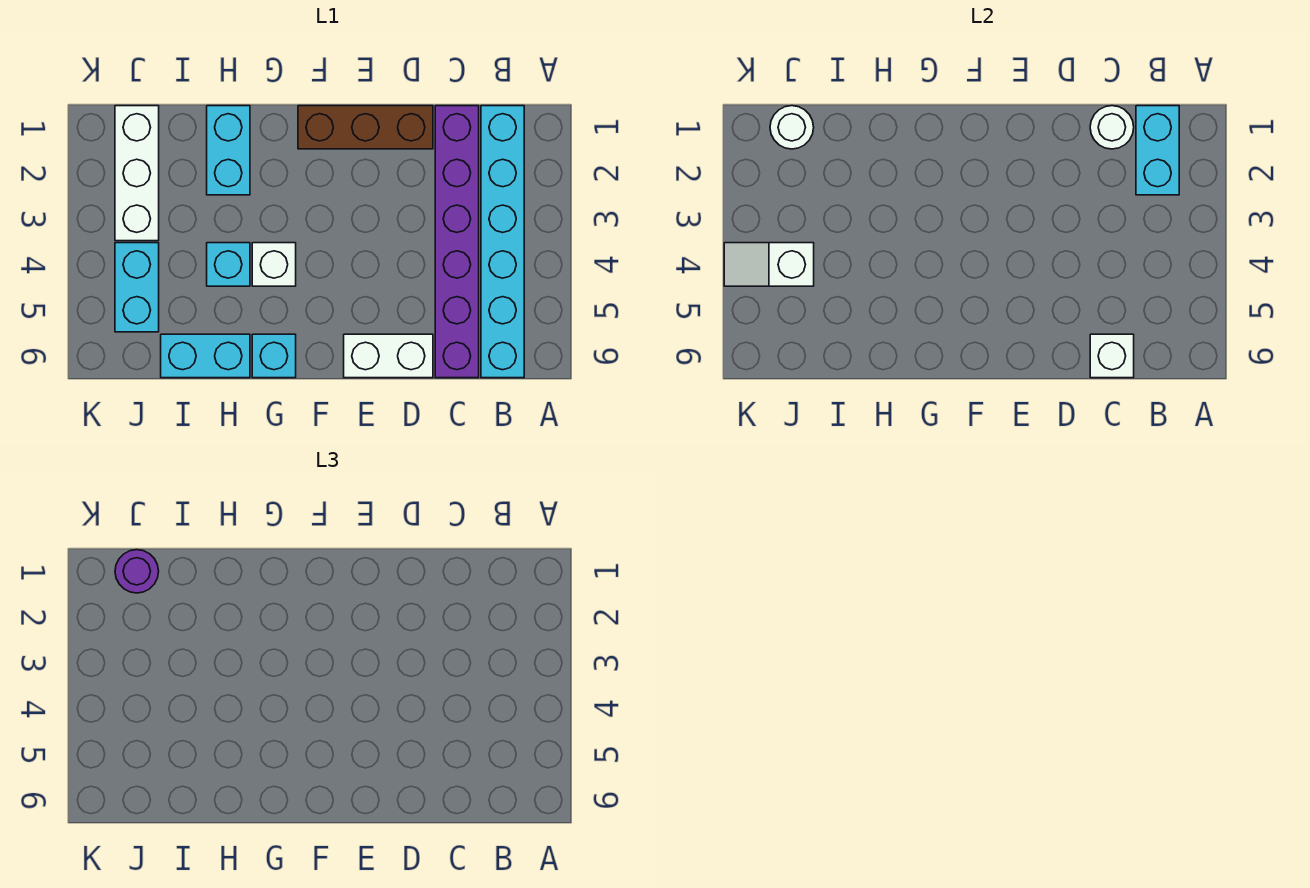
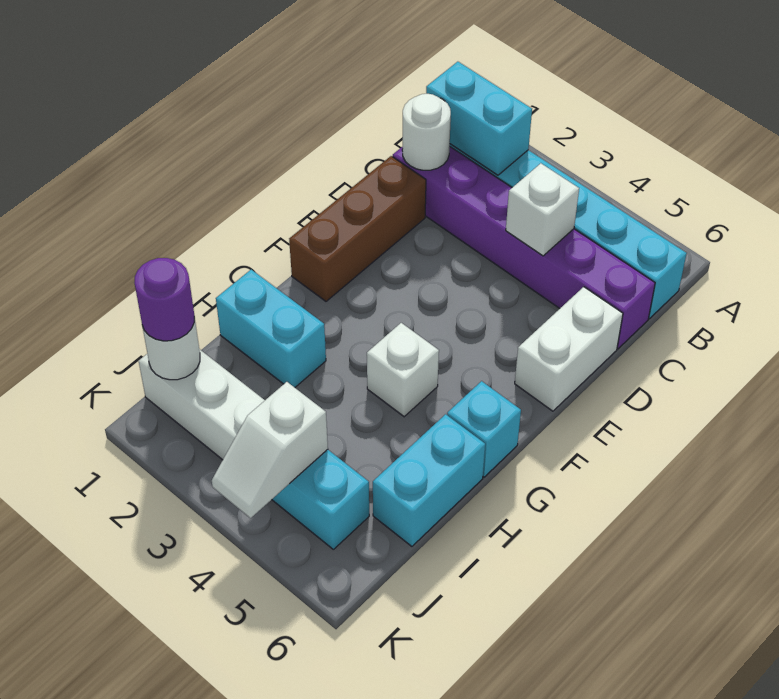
white brick C6 level 2 -> white brick C4 level 2
cyan brick H4 level 1 -> none

